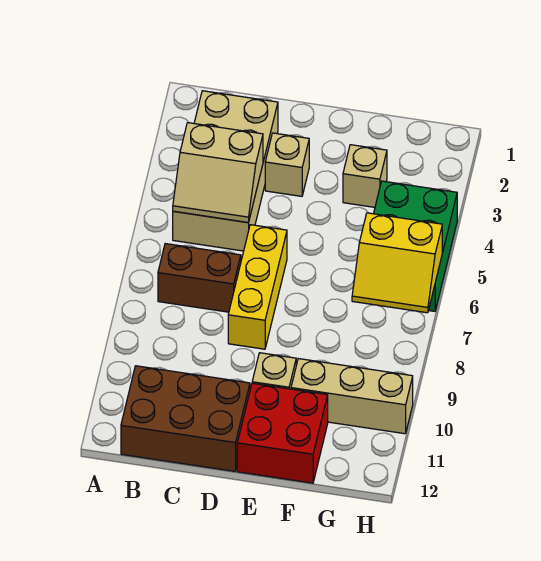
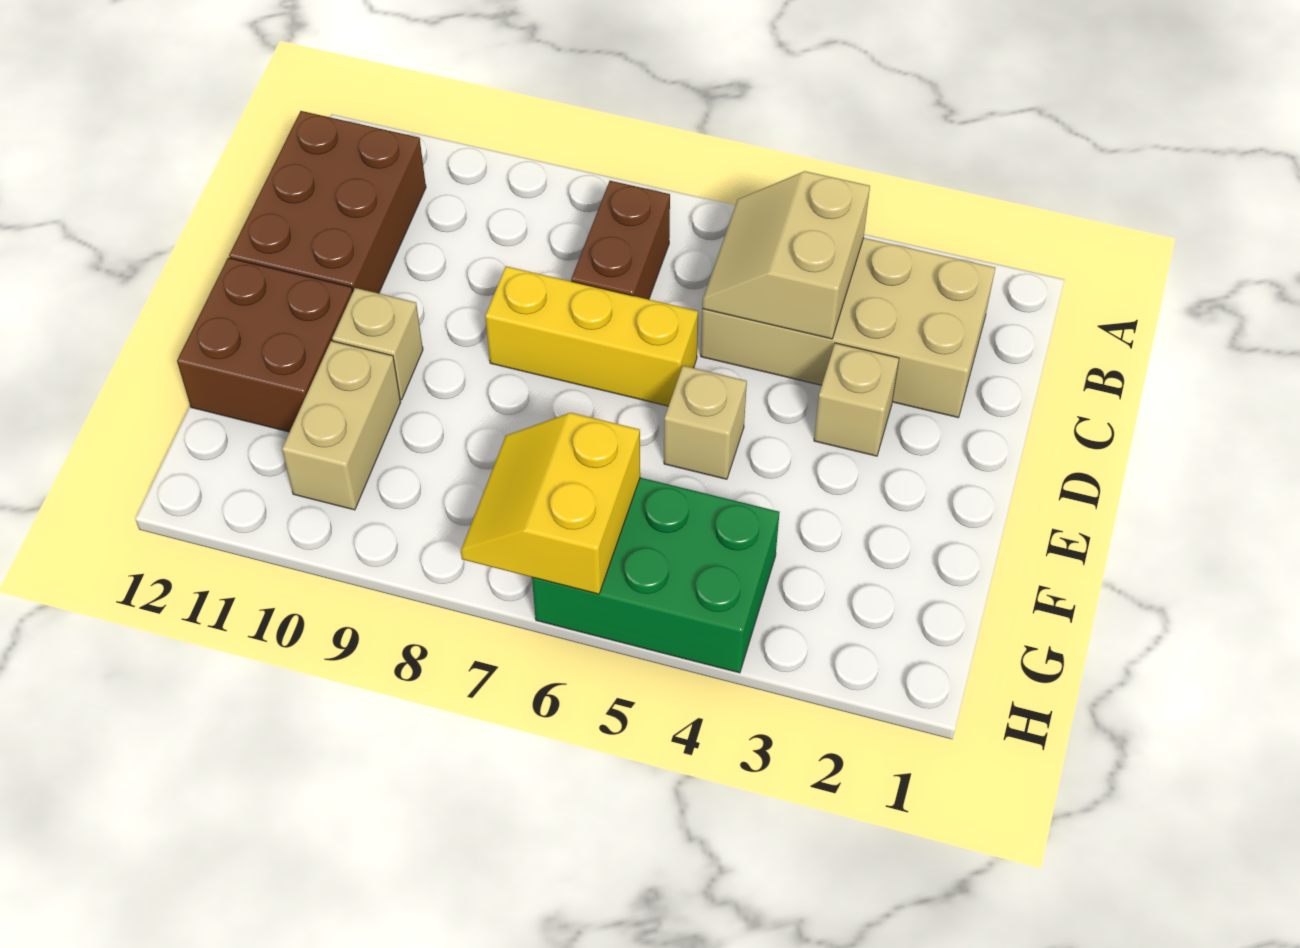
red brick E11:F12 level 1 -> brown brick E11:F12 level 1
tan brick F3 level 1 -> tan brick E5 level 1
tan brick F10:H10 level 1 -> tan brick F10:G10 level 1

